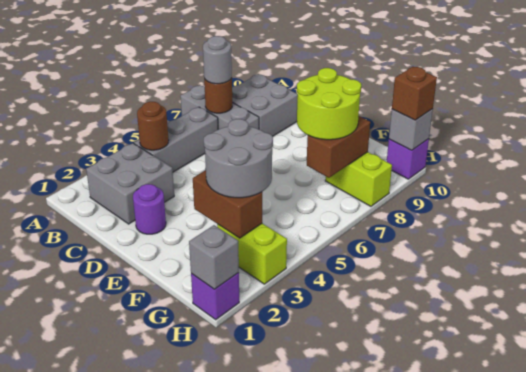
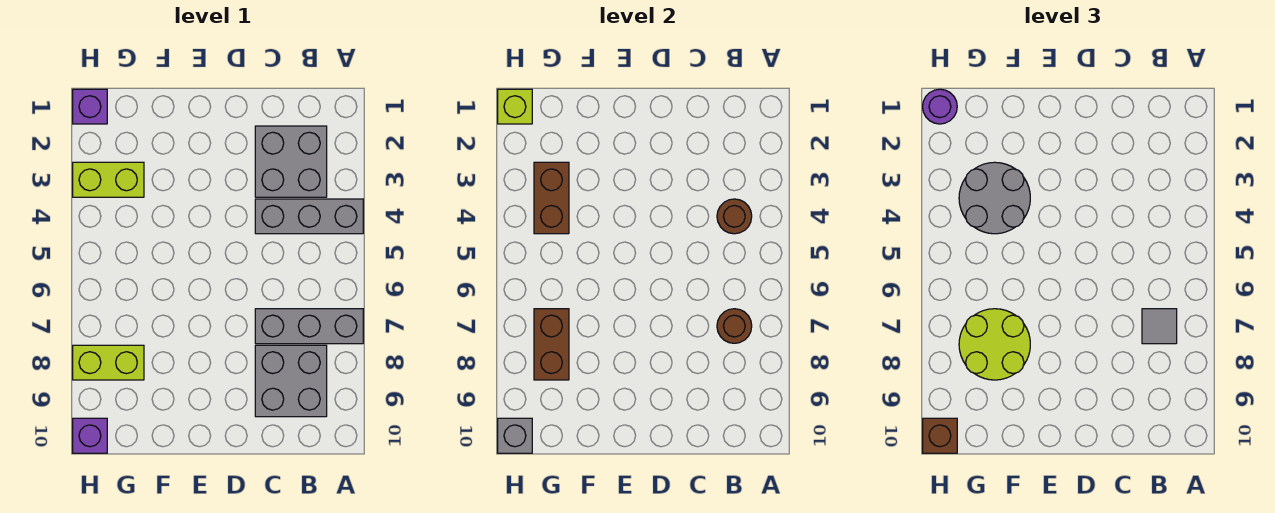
grey brick B4:B6 level 1 -> grey brick A4:C4 level 1
grey round brick B7 level 3 -> grey tile B7 level 3
purple round brick D2 level 1 -> purple round brick H1 level 3
brown brick F3:G3 level 2 -> brown brick G3:G4 level 2
grey brick H1 level 2 -> lime brick H1 level 2

